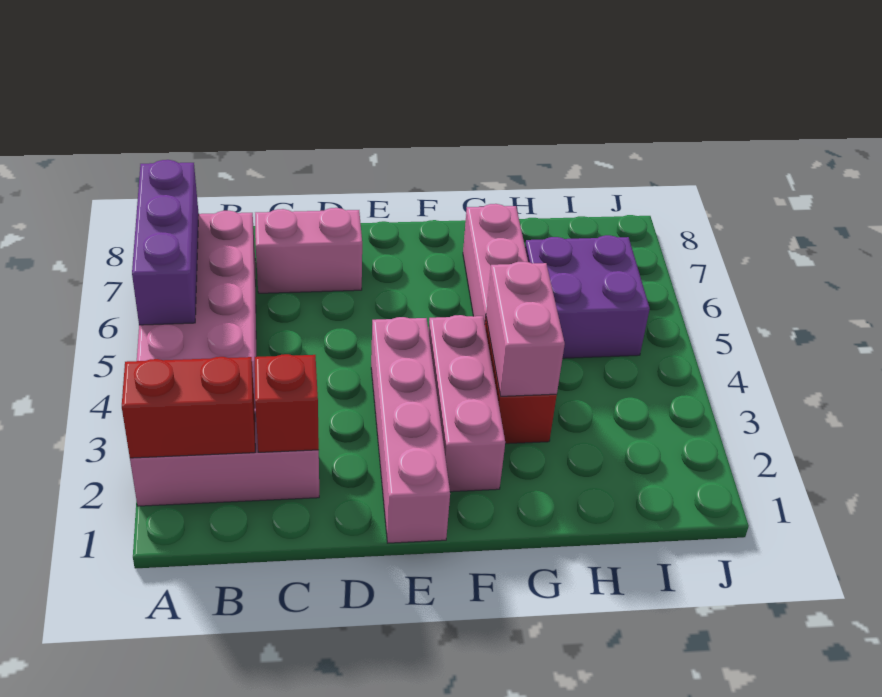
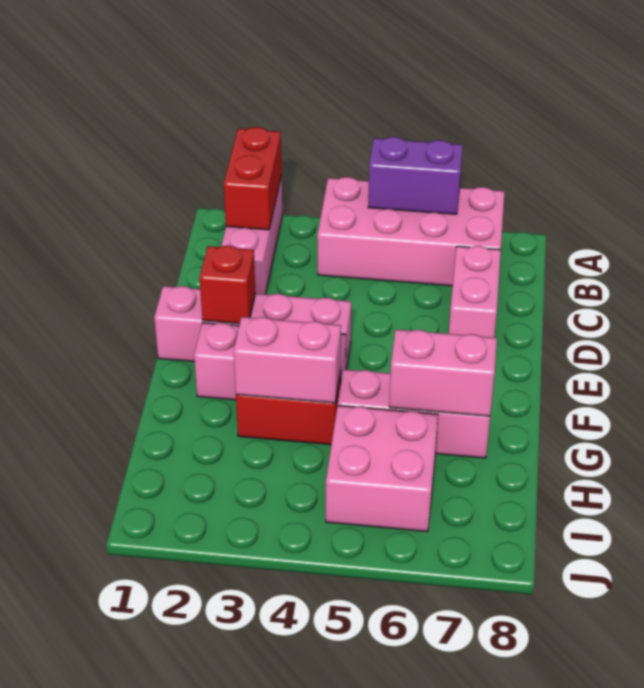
purple brick A5:A7 level 2 -> purple brick A5:A6 level 2
red brick C2 level 2 -> red brick E2 level 2
none -> pink brick G6:G7 level 2
purple brick H5:I6 level 1 -> pink brick H5:I6 level 1

